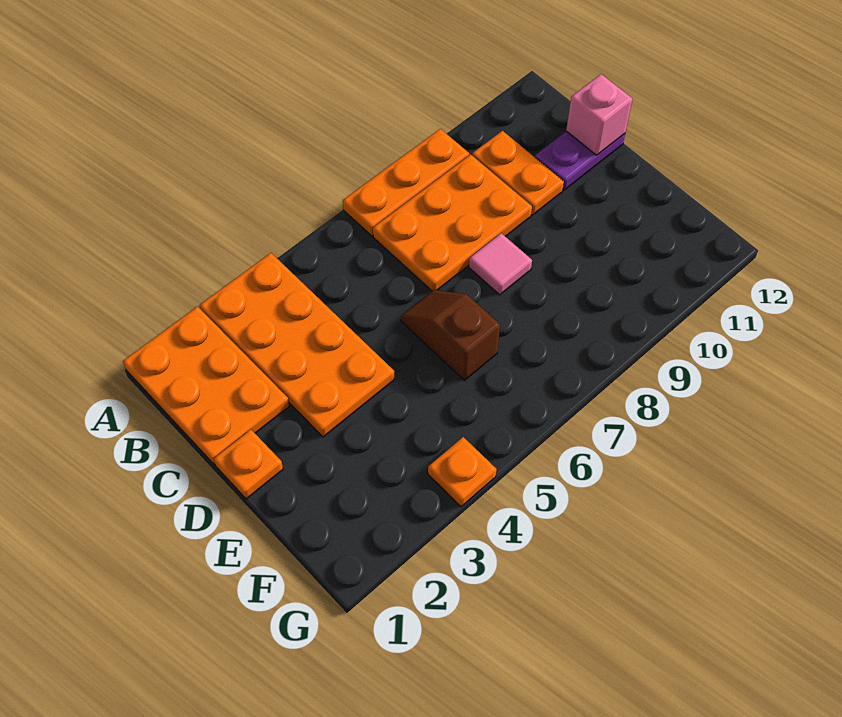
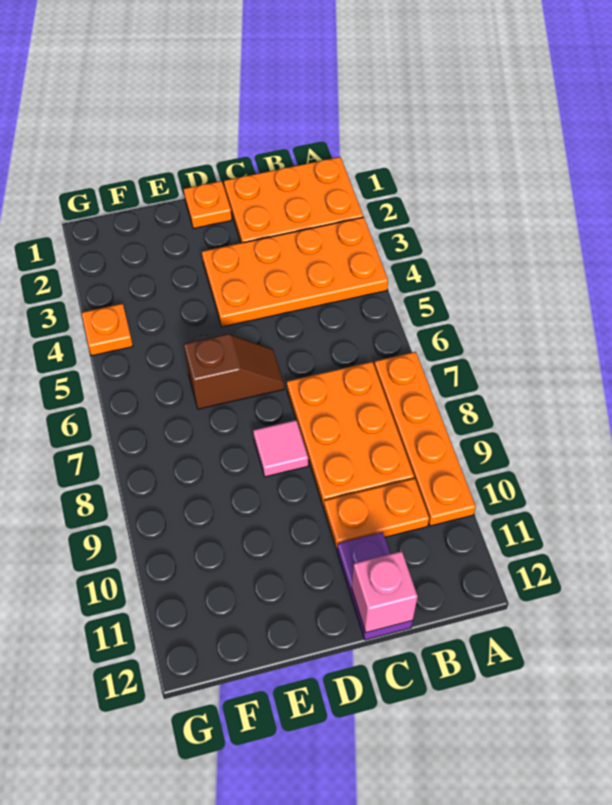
orange plate A7:A9 level 1 -> orange plate A7:A10 level 1

